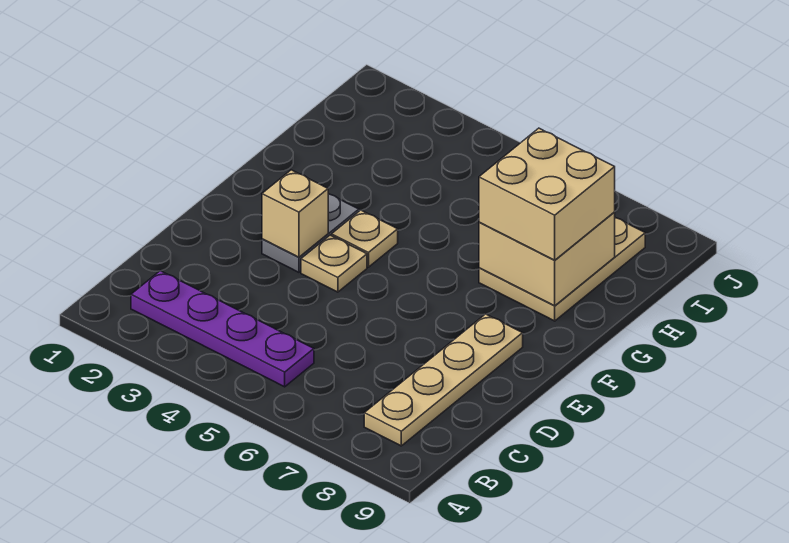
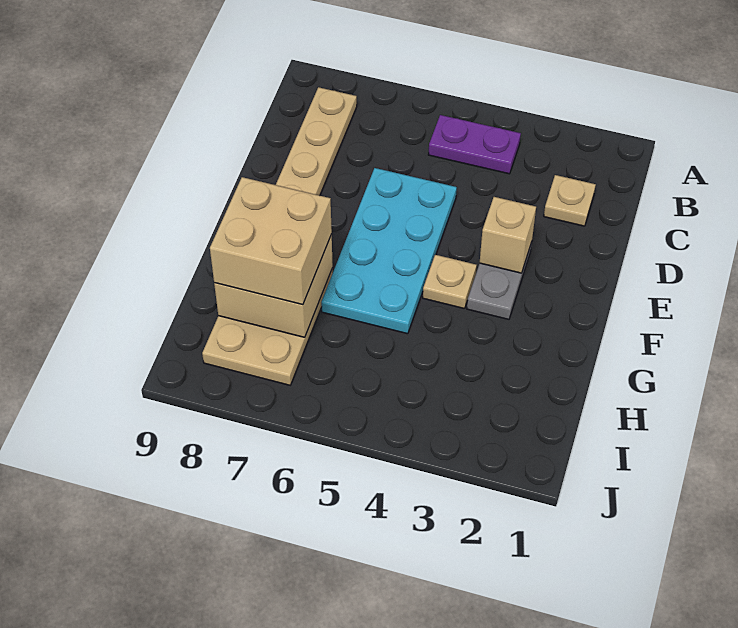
purple plate B2:B5 level 1 -> purple plate B4:B5 level 1
none -> cyan plate D5:G6 level 1
tan plate E4 level 1 -> tan plate C2 level 1

